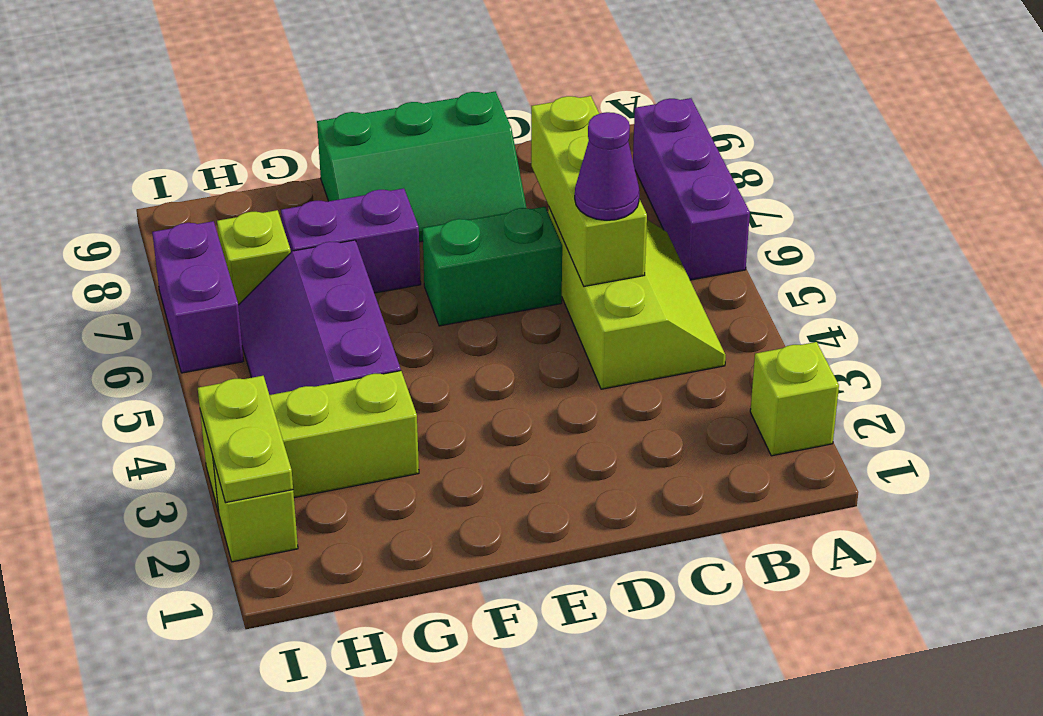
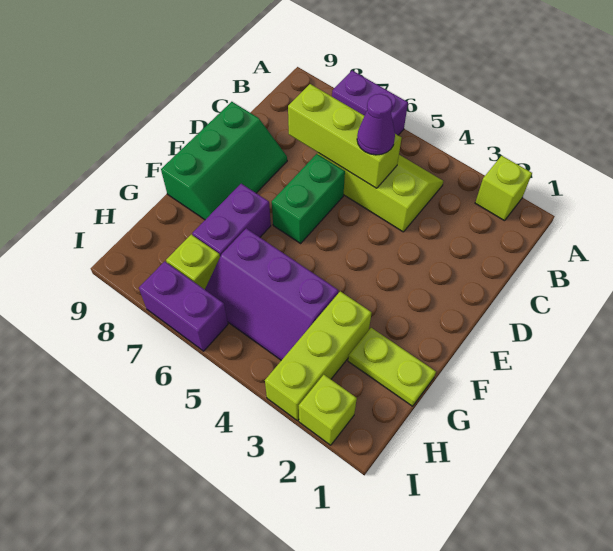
purple brick A6:A8 level 1 -> purple brick A6:A7 level 1
lime plate I2:I3 level 2 -> lime plate G1:G2 level 1

